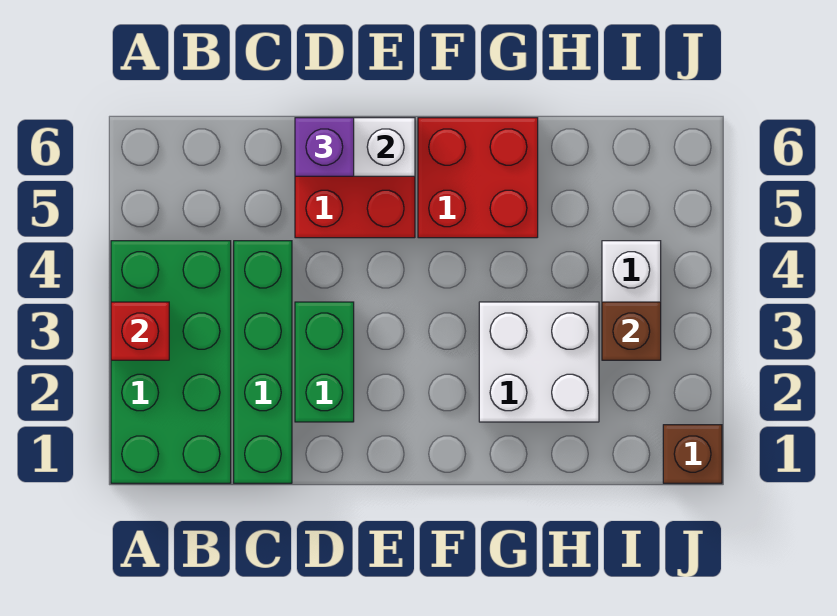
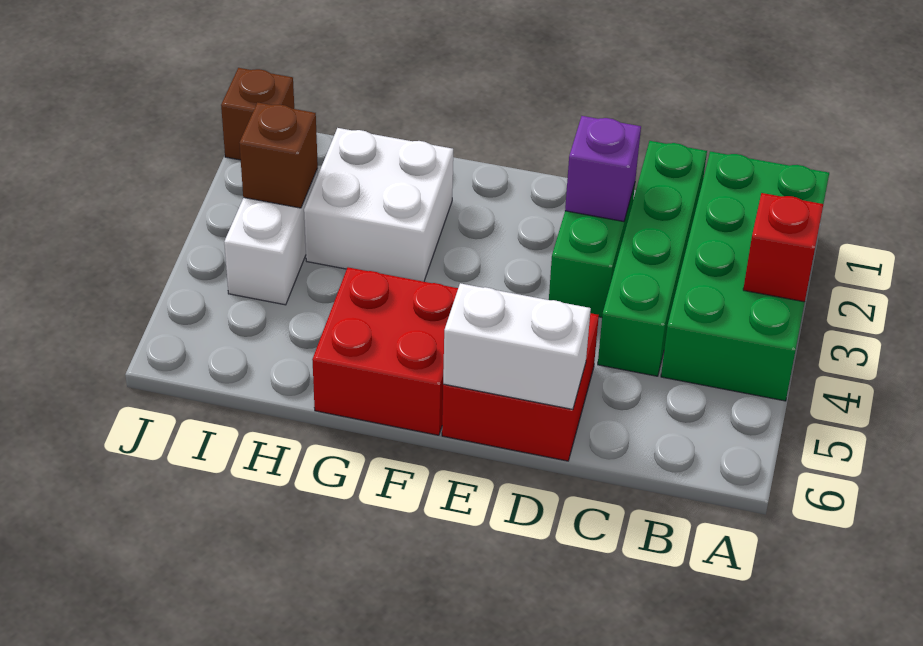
purple brick D6 level 3 -> purple brick D2 level 2

